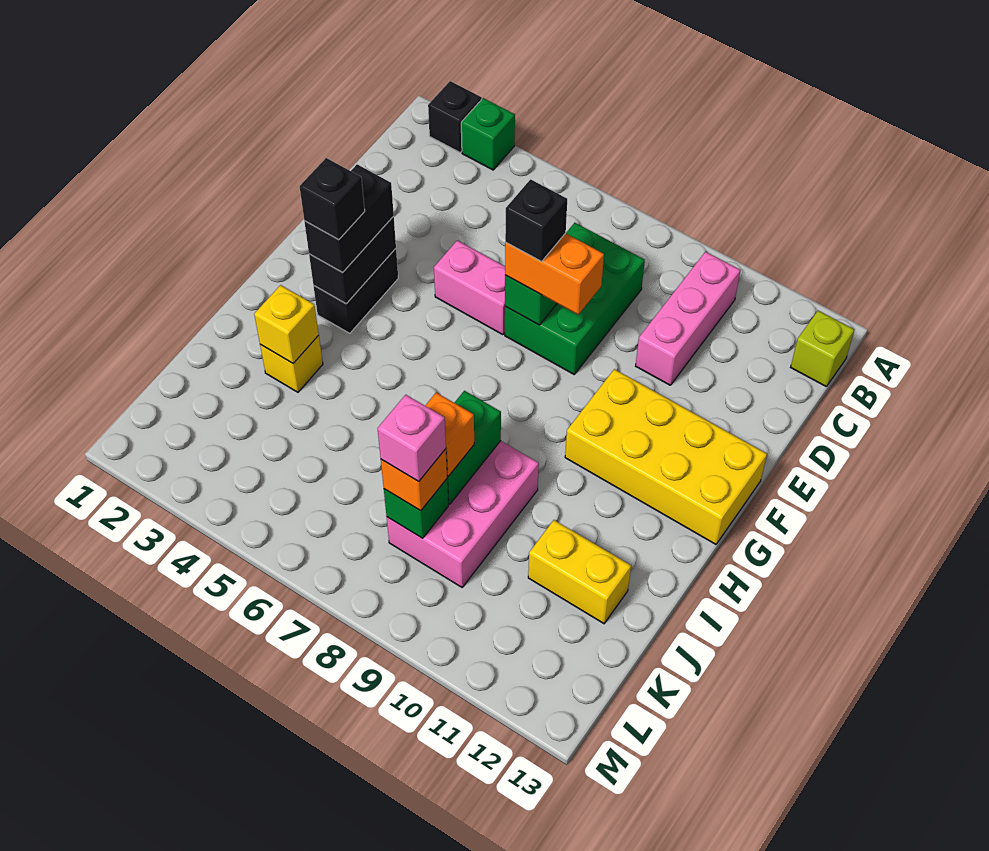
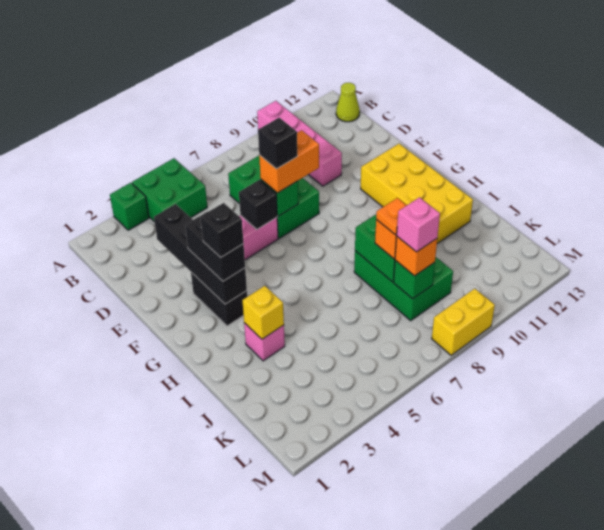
black brick A2 level 1 -> black brick E6 level 2
none -> green brick A4:B5 level 1
pink brick B10:D10 level 1 -> pink brick A10:D10 level 1
lime brick B13 level 1 -> lime cone B13 level 1
black brick F3:G3 level 2 -> black brick D3:G3 level 2
yellow brick F10:G13 level 1 -> yellow brick F11:I12 level 1
yellow brick I3 level 1 -> pink brick I3 level 1
pink brick I8:K9 level 1 -> green brick I8:K9 level 1
none -> orange plate J8 level 4
yellow brick J11:J12 level 1 -> yellow brick M8:M9 level 1

